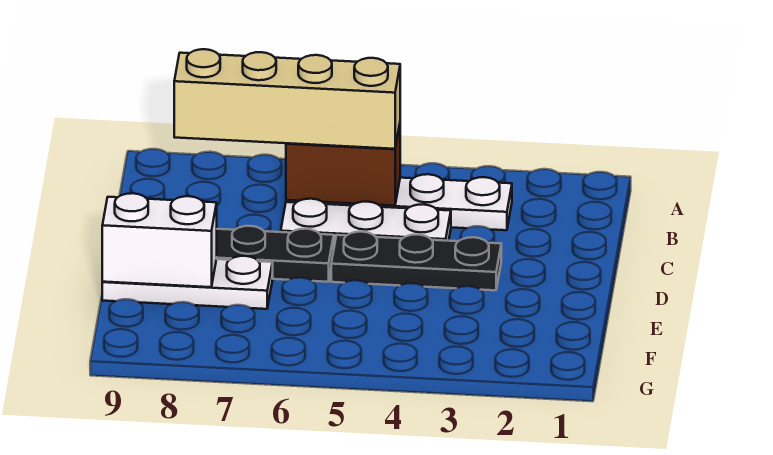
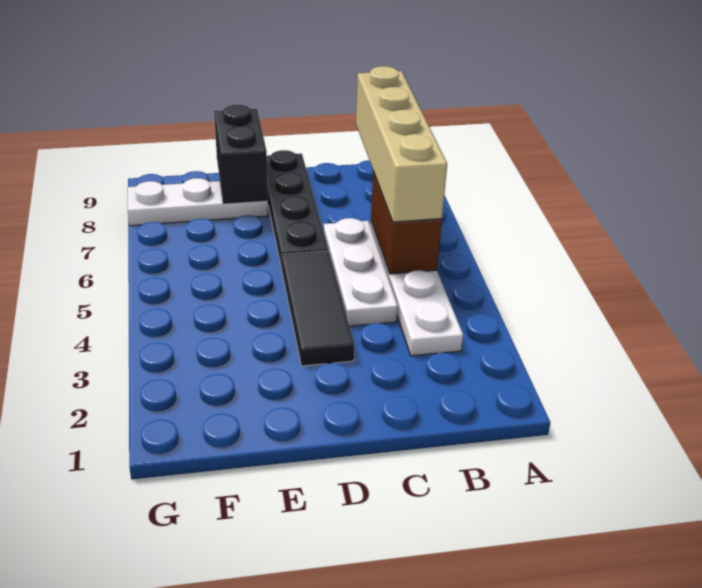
black plate D3:D5 level 1 -> black tile D3:D5 level 1
white plate E7:E9 level 1 -> white plate E8:G8 level 1
white brick E8:E9 level 2 -> black brick E8:E9 level 2

